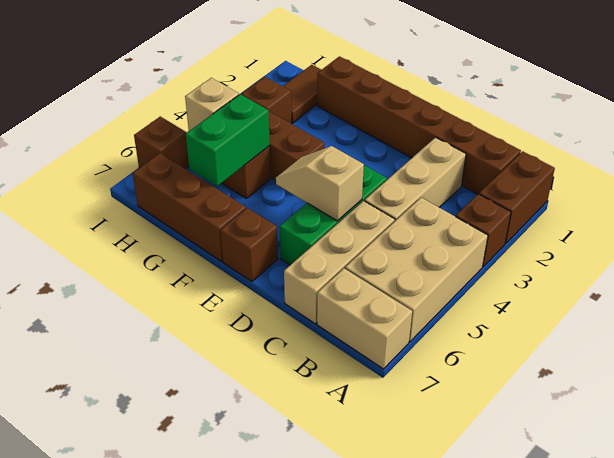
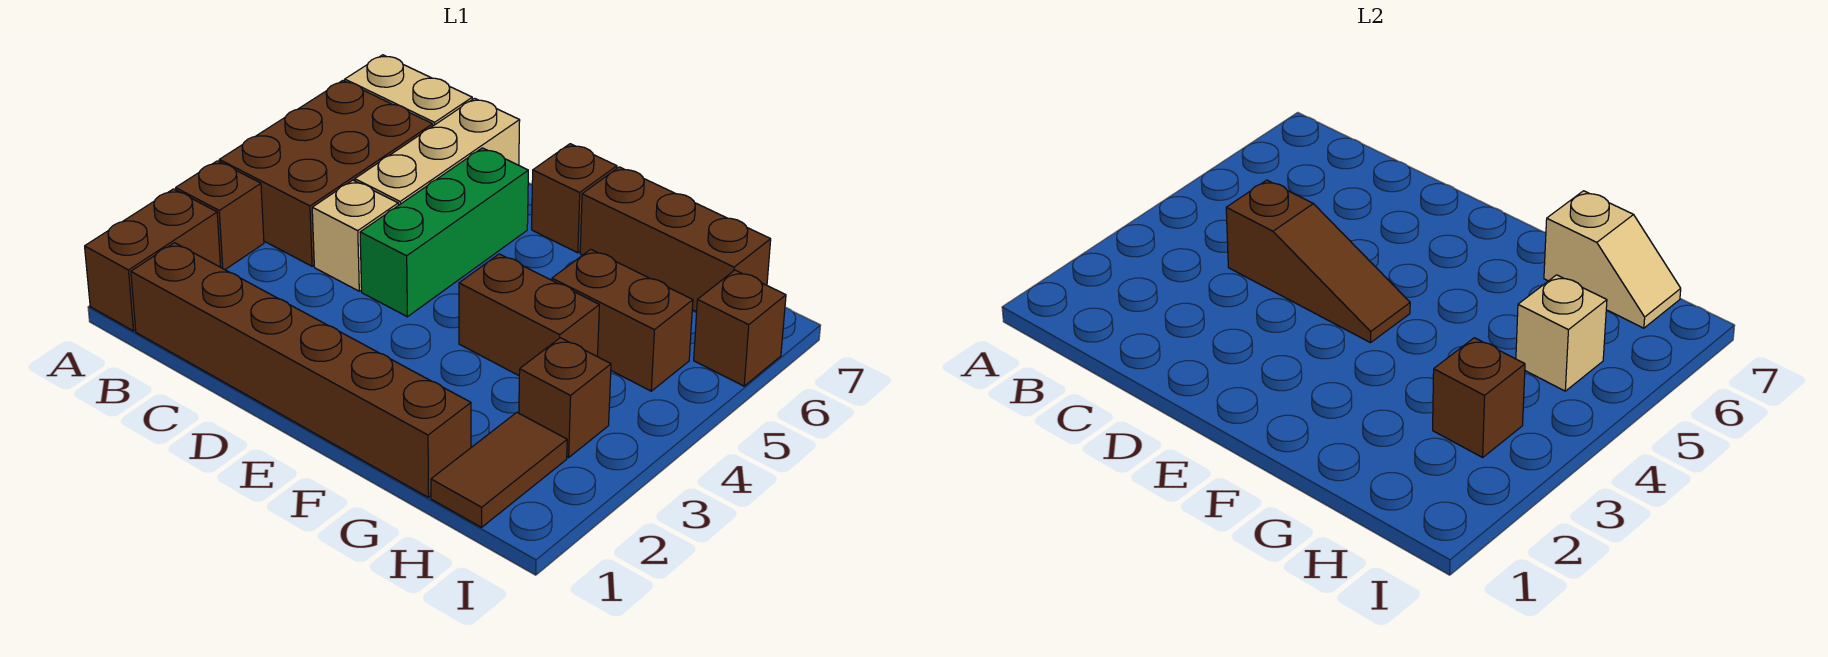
tan brick A4:B6 level 1 -> brown brick A4:B6 level 1
tan brick C2:C4 level 1 -> tan brick C4 level 1
none -> brown slope C4:E4 level 2 top C
tan slope D5:E5 level 2 top D -> tan slope G7:H7 level 2 top G
green brick G5:G6 level 2 -> none
none -> brown brick H3 level 2

